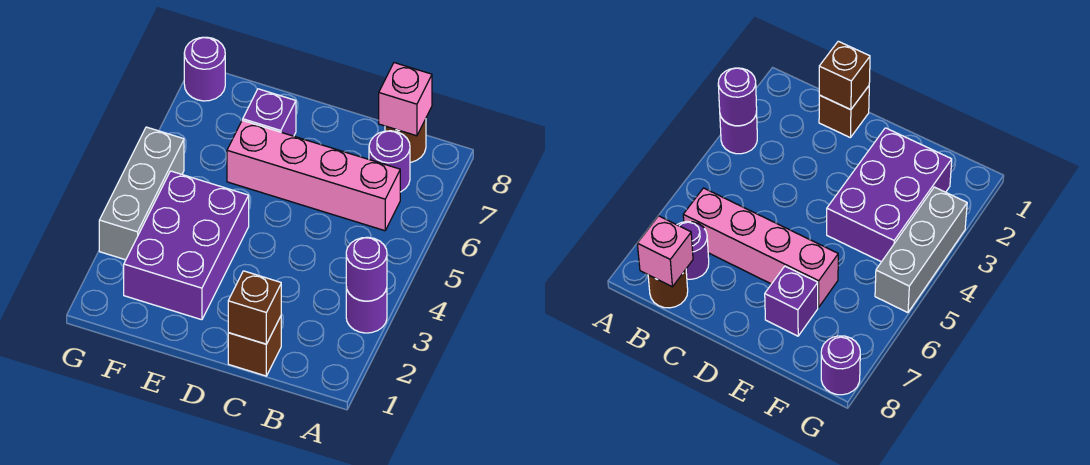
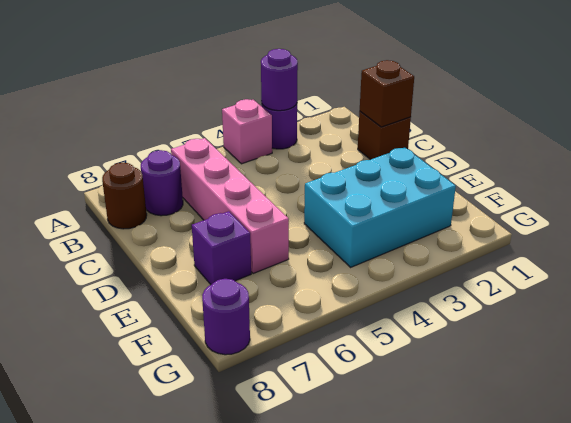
pink brick B8 level 2 -> pink brick A4 level 1
purple brick E2:F4 level 1 -> cyan brick E2:F4 level 1
grey brick G3:G5 level 1 -> none

